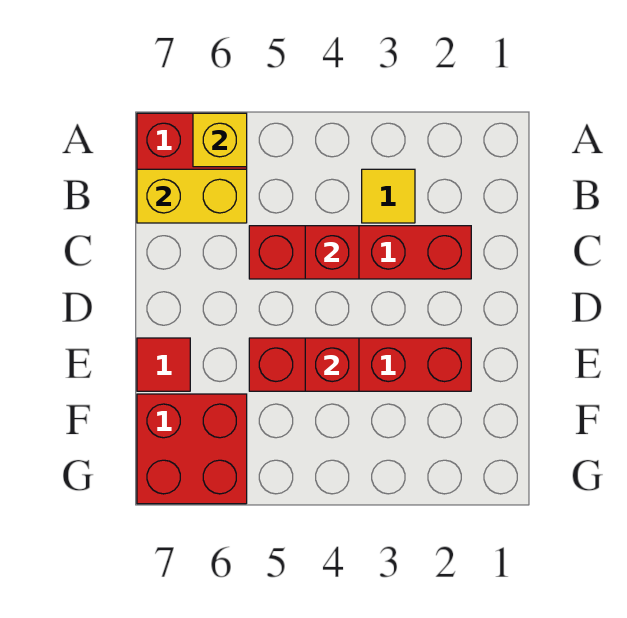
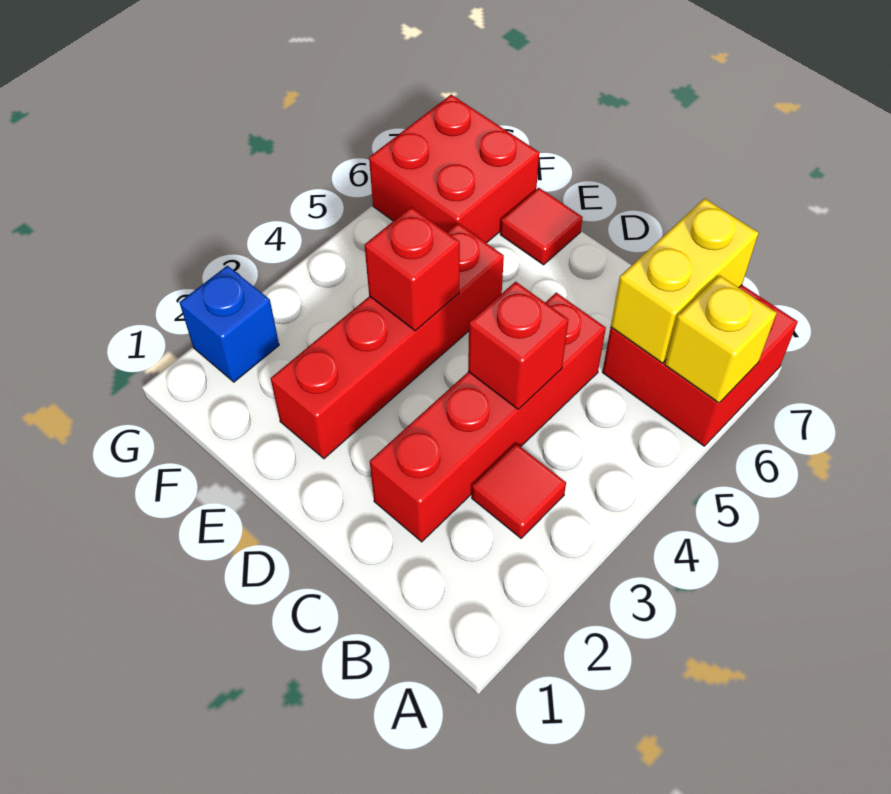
yellow tile B3 level 1 -> red tile B3 level 1
none -> blue brick G2 level 1

